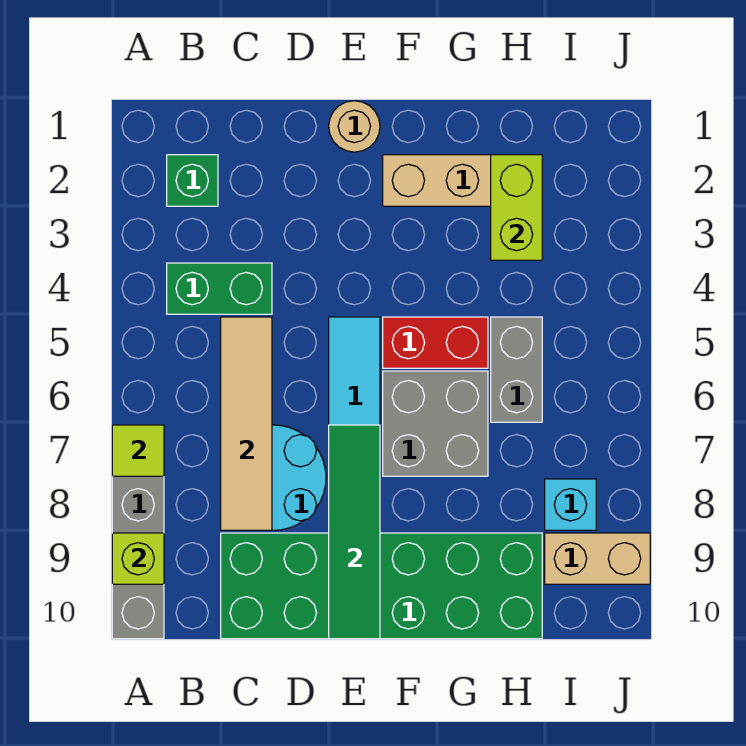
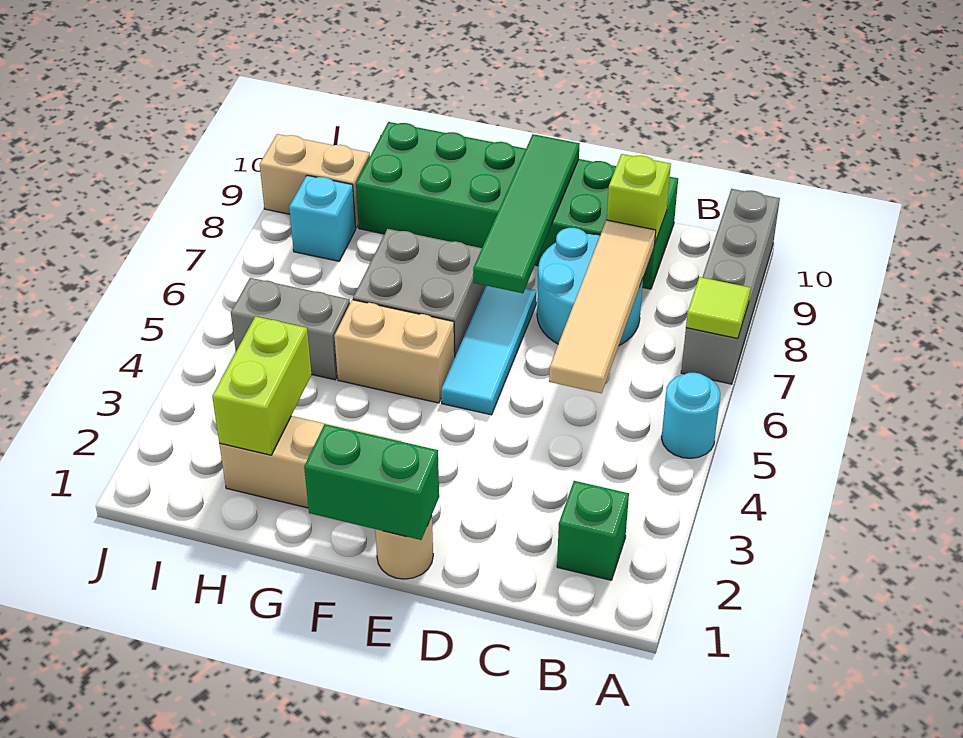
none -> cyan round brick A5 level 1
lime brick A9 level 2 -> lime brick C9 level 2
green brick B4:C4 level 1 -> green brick E1:F1 level 2
red brick F5:G5 level 1 -> tan brick F5:G5 level 1
grey brick H5:H6 level 1 -> grey brick H5:I5 level 1

